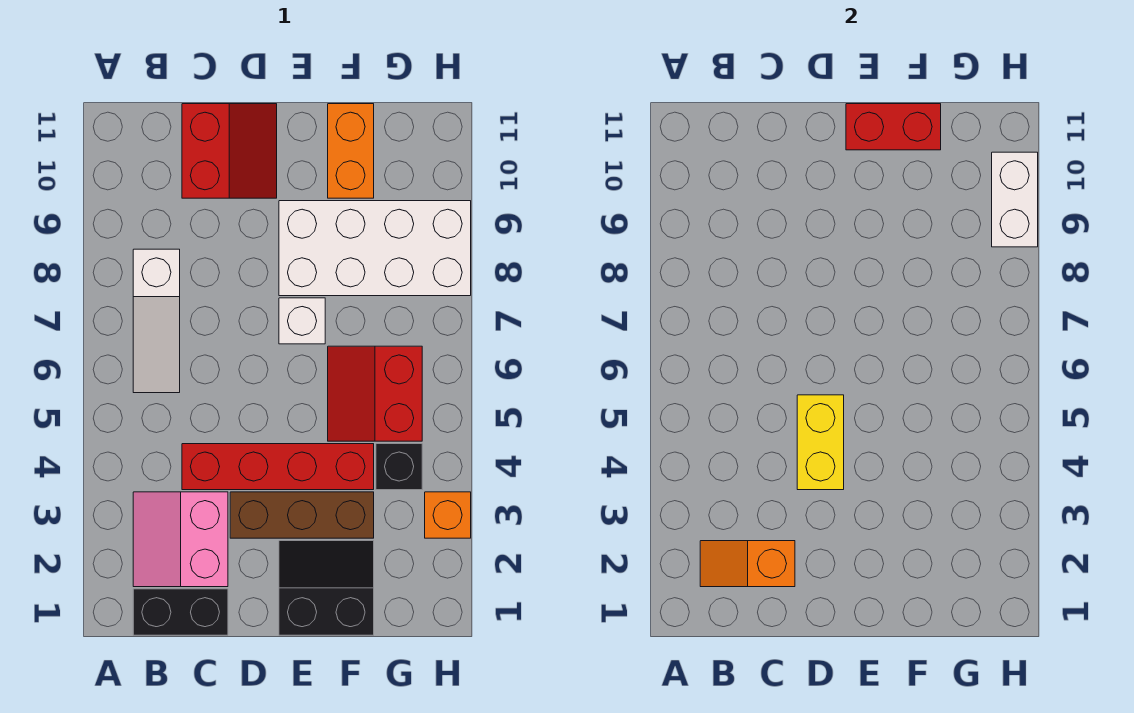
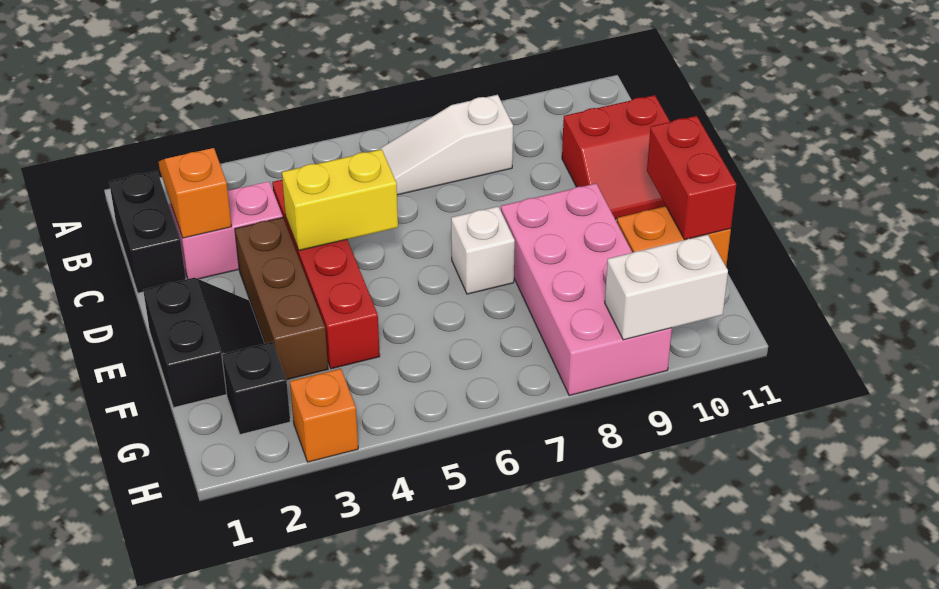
white brick E8:H9 level 1 -> pink brick E8:H9 level 1
red slope F5:G6 level 1 top G -> none
black brick G4 level 1 -> black brick G2 level 1

